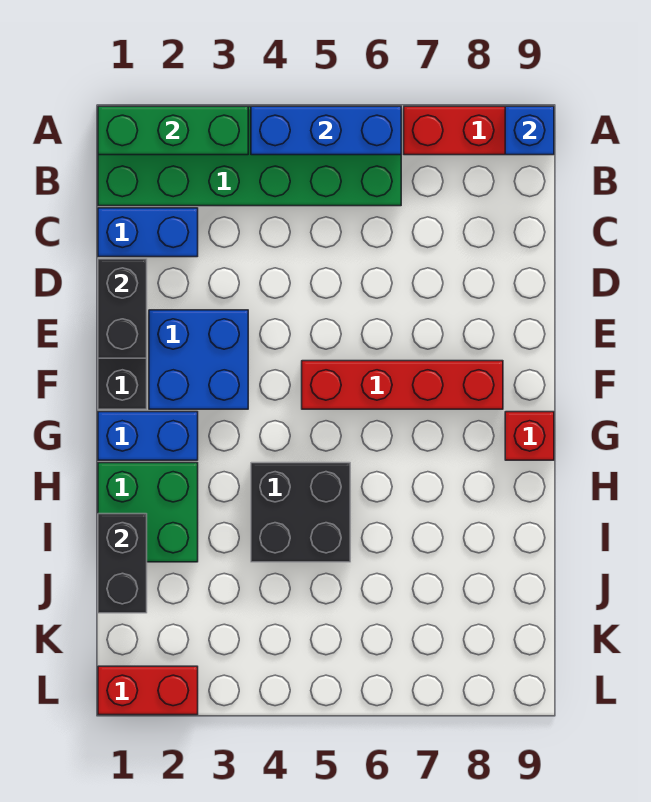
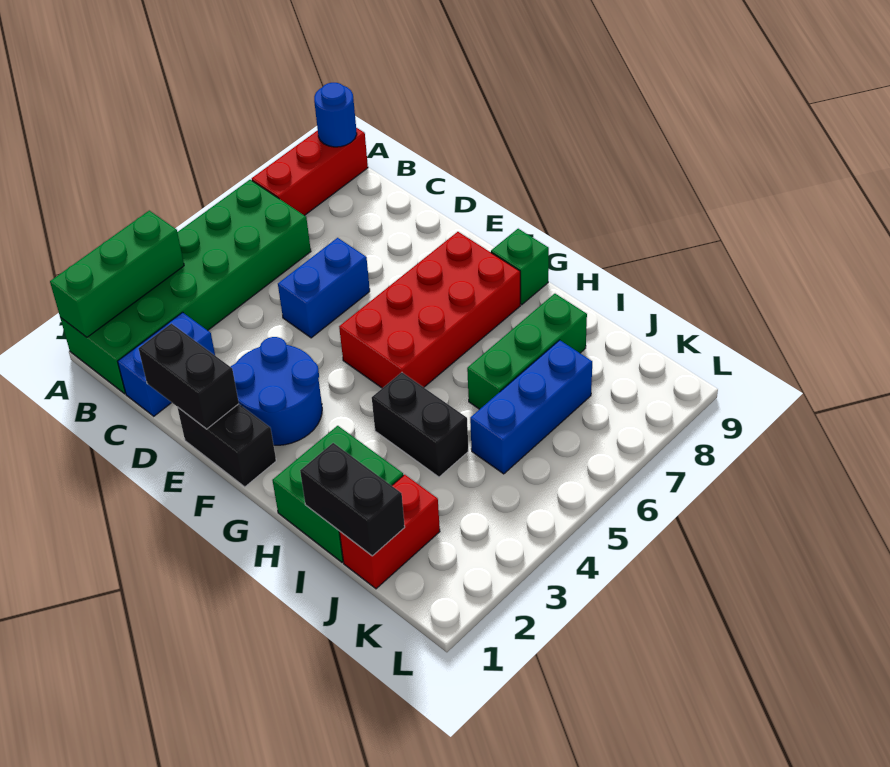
blue brick A4:A6 level 2 -> blue brick J5:J7 level 1
blue brick A9 level 2 -> blue round brick A9 level 2
blue brick E2:F3 level 1 -> blue round brick E2:F3 level 1
red brick F5:F8 level 1 -> red brick F5:G8 level 1
blue brick G1:G2 level 1 -> blue brick D5:D6 level 1
red brick G9 level 1 -> green brick G9 level 1
black brick H4:I5 level 1 -> black brick H4:I4 level 1
none -> green brick I6:I8 level 1
red brick L1:L2 level 1 -> red brick J1:J2 level 1

